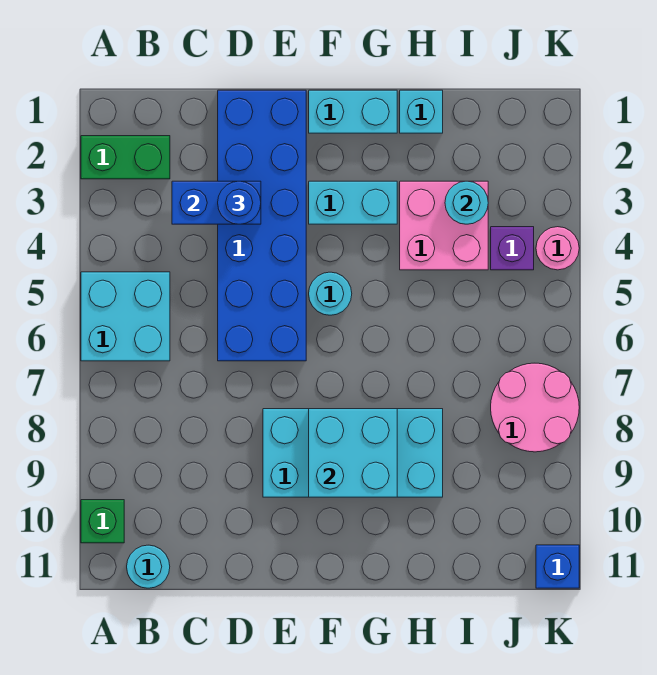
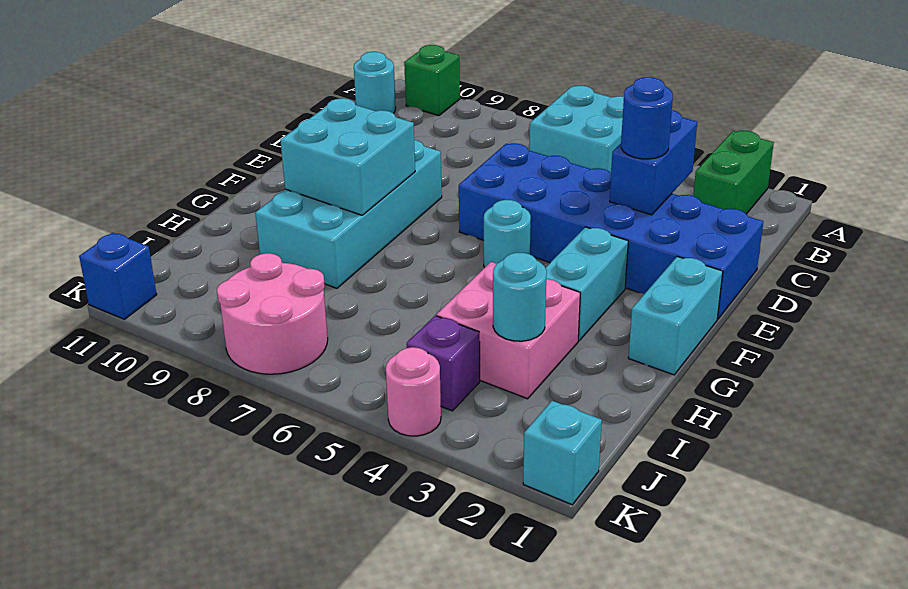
cyan brick H1 level 1 -> cyan brick K1 level 1

